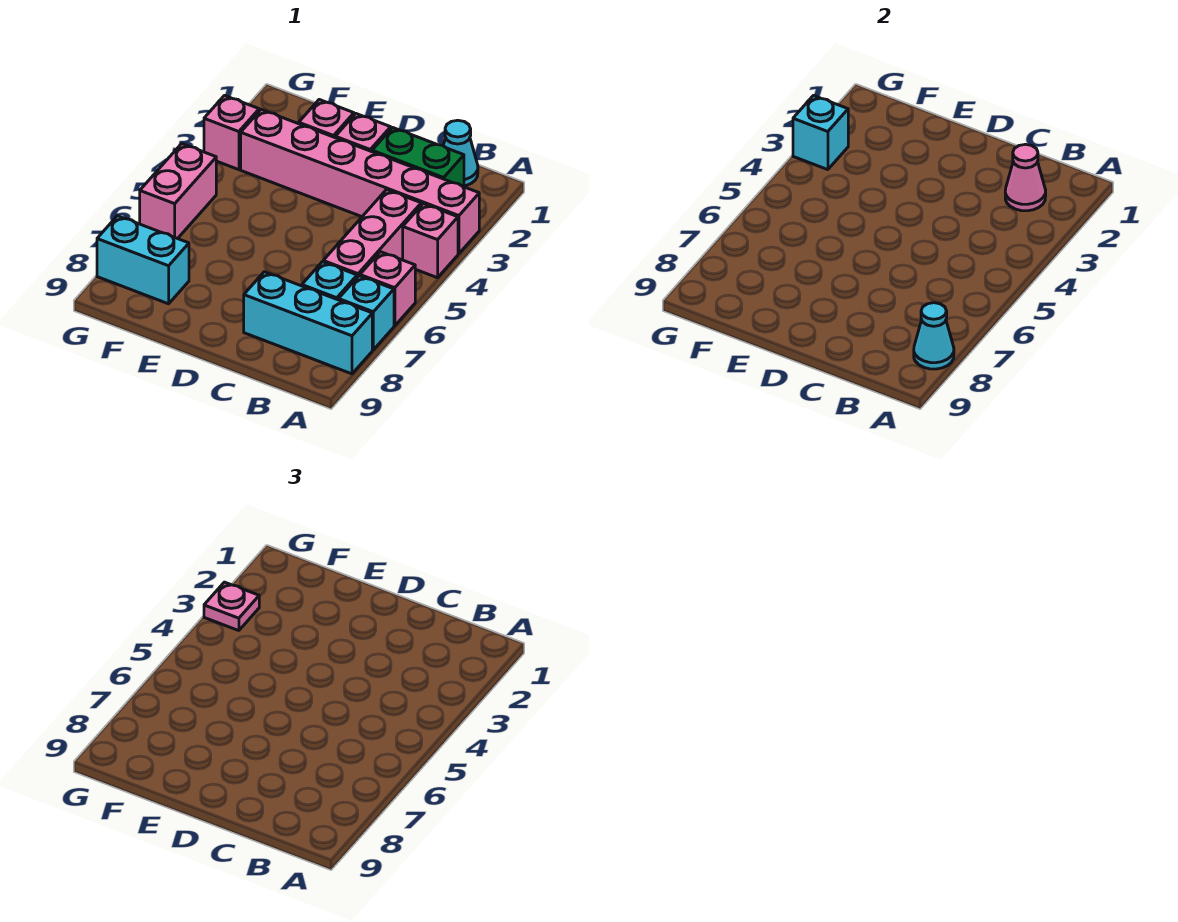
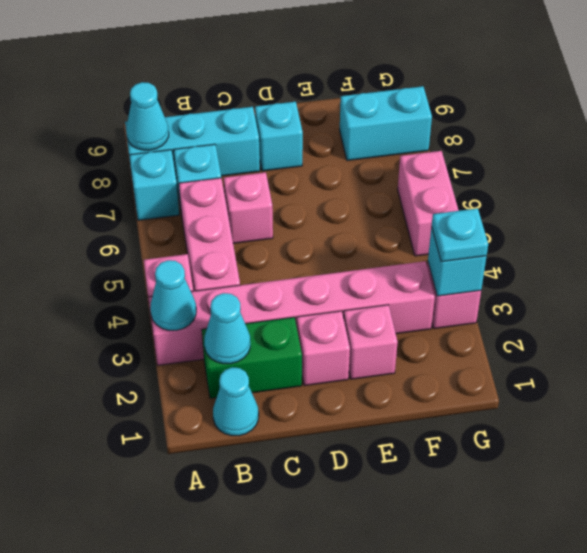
none -> cyan cone A3 level 2
pink brick A6 level 1 -> pink brick C6 level 1
pink cone B2 level 2 -> cyan cone B2 level 2
none -> cyan brick D8 level 1
pink plate G3 level 3 -> cyan plate G3 level 3

